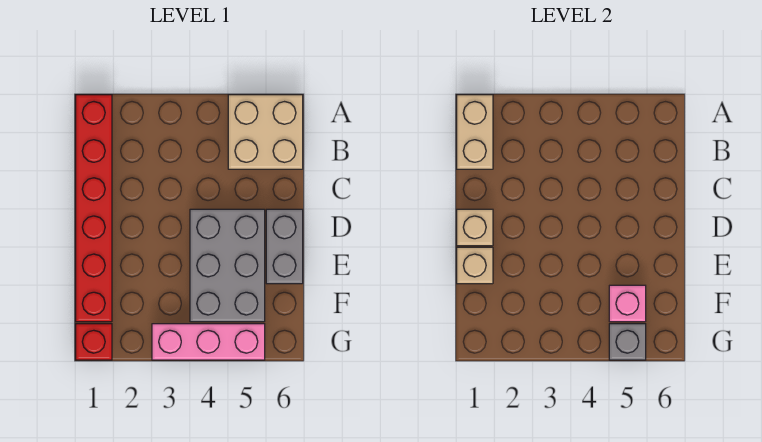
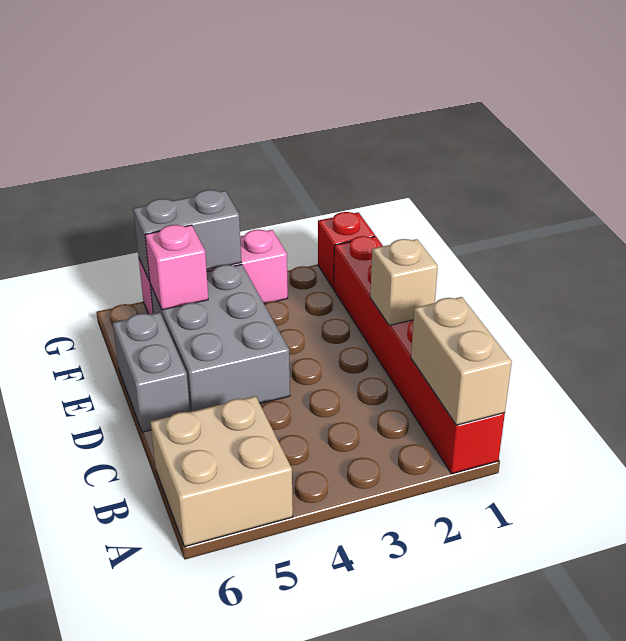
tan brick E1 level 2 -> none
grey brick G5 level 2 -> grey brick G4:G5 level 2

